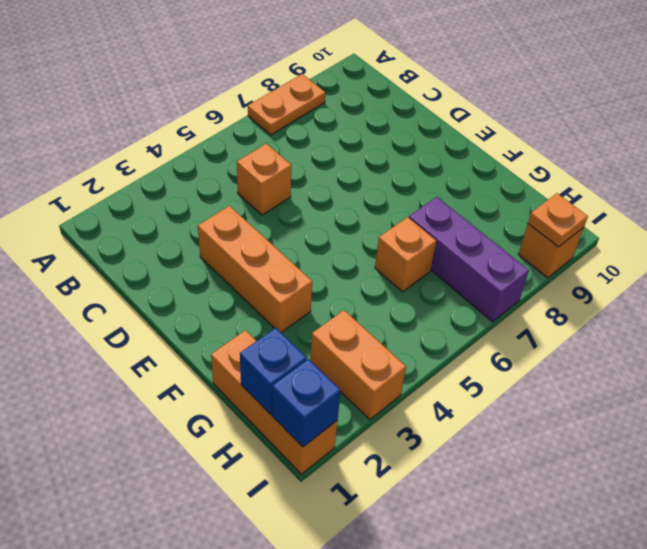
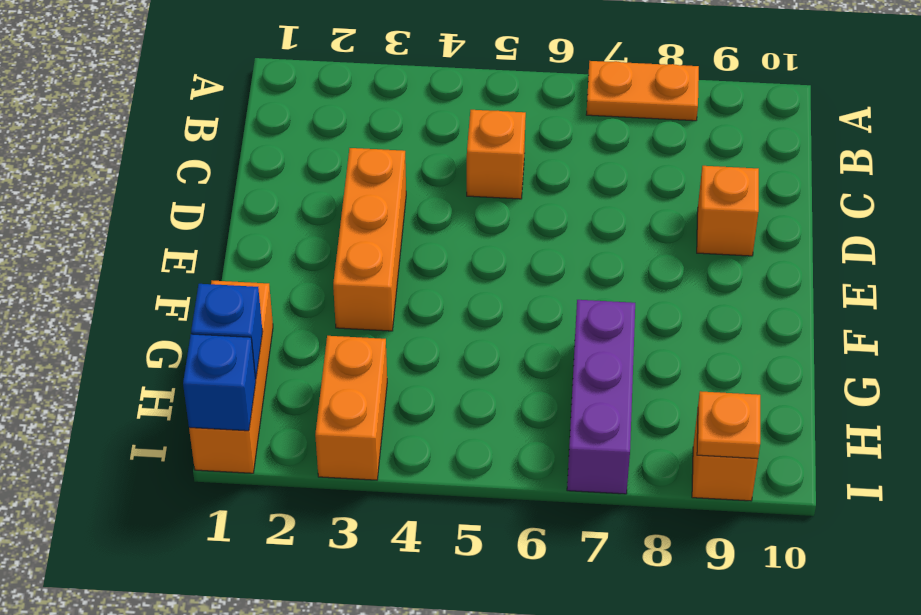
orange brick G6 level 1 -> orange brick D9 level 1

